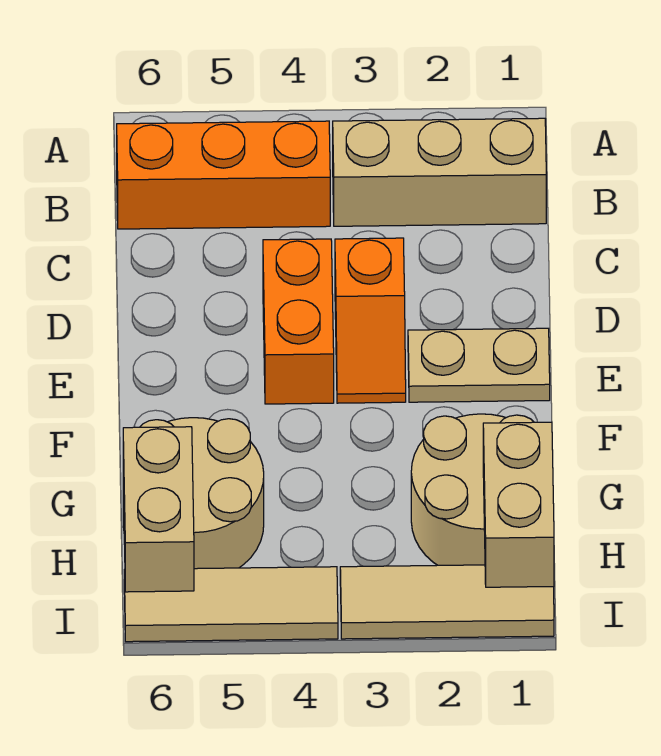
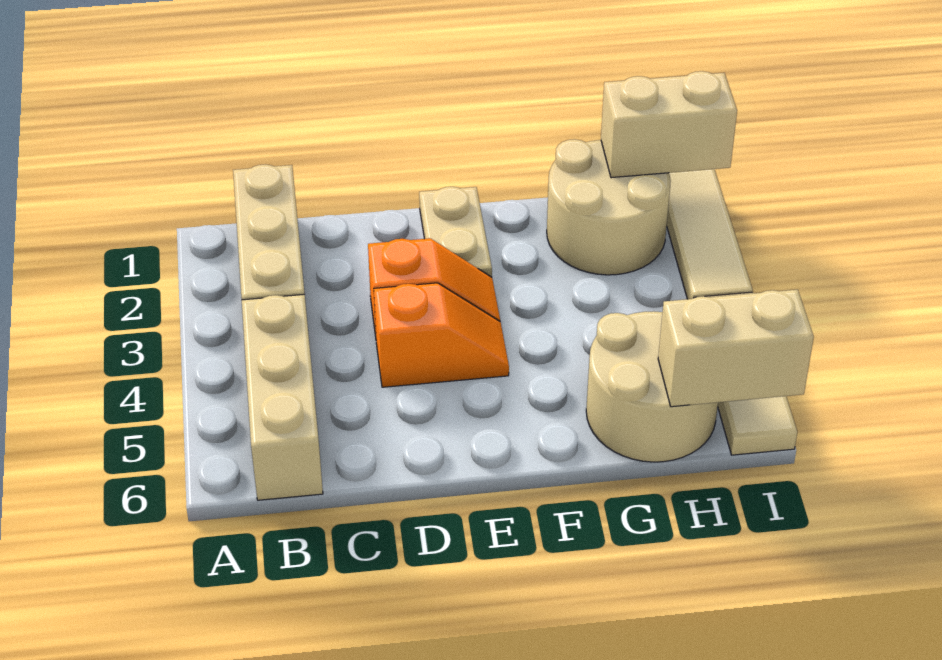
orange brick B4:B6 level 1 -> tan brick B4:B6 level 1
orange brick D4:E4 level 1 -> orange slope D4:E4 level 1 top D

